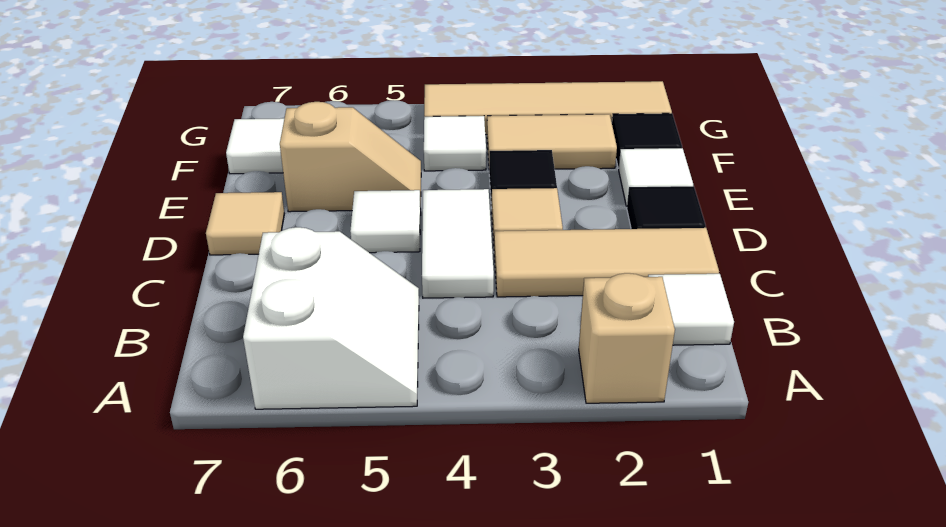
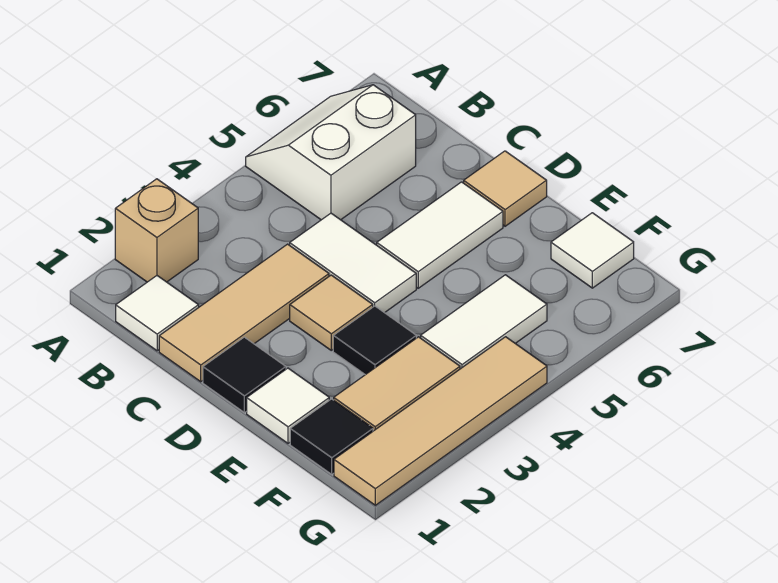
white slope A5:B6 level 1 top 6 -> white slope A5:B6 level 1 top B
white tile D5 level 1 -> white tile D5:D6 level 1
tan slope E5:E6 level 1 top 6 -> none
white tile F4 level 1 -> white tile F4:F5 level 1

